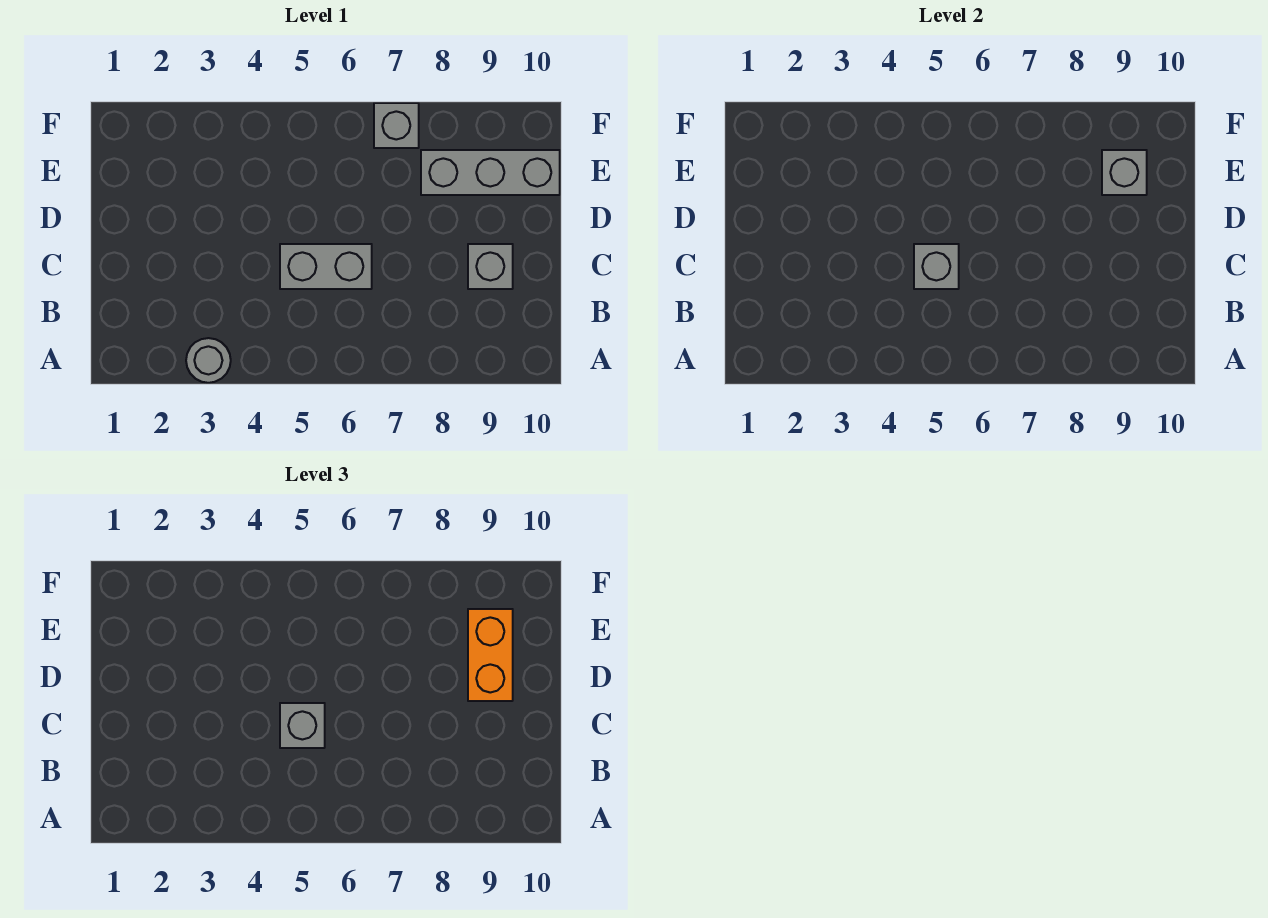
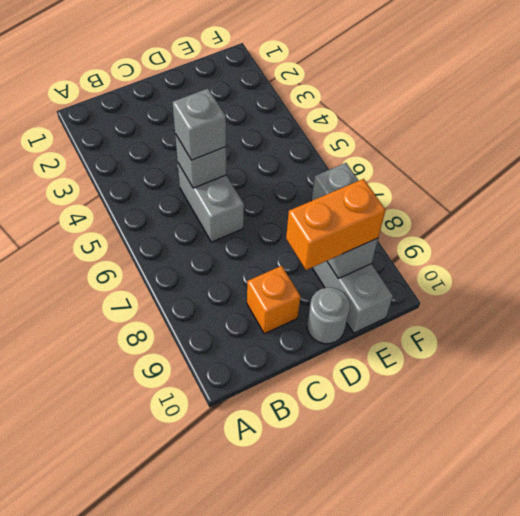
grey round brick A3 level 1 -> grey round brick D10 level 1
grey brick C9 level 1 -> orange brick C9 level 1

